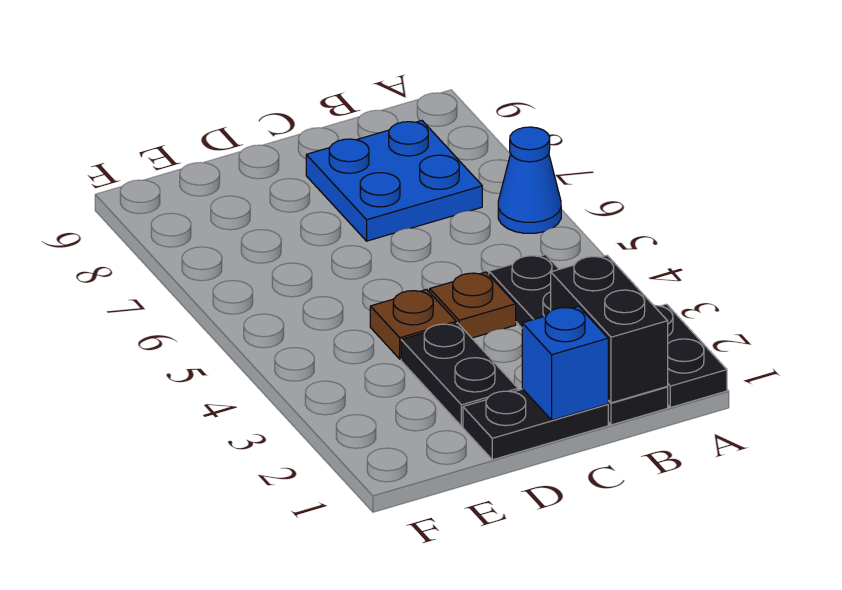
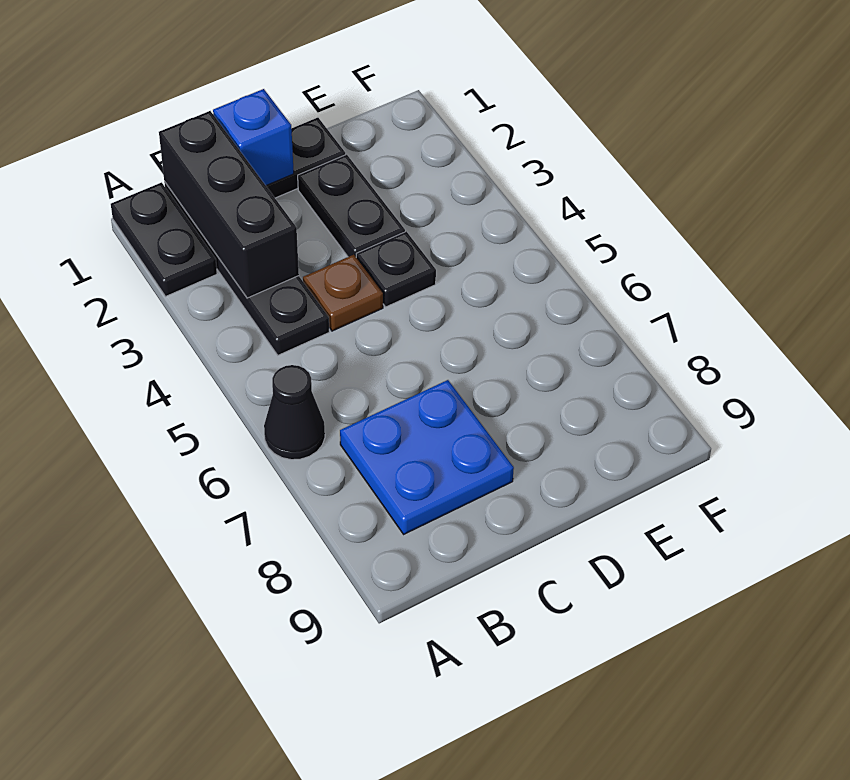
blue cone A6 level 1 -> black cone A6 level 1
black brick B1:B2 level 2 -> black brick B1:B3 level 2
brown plate D4 level 1 -> black plate D4 level 1

